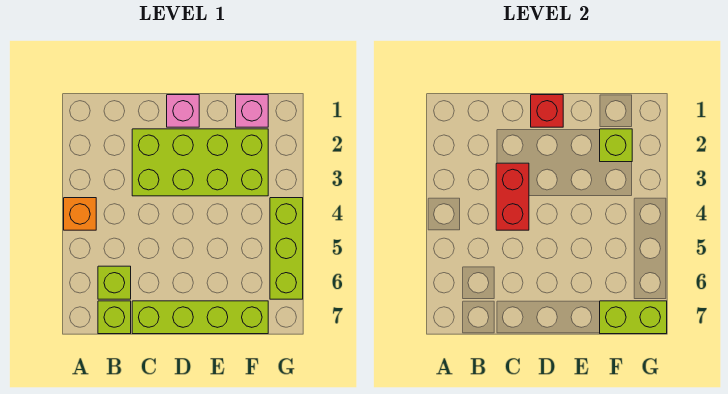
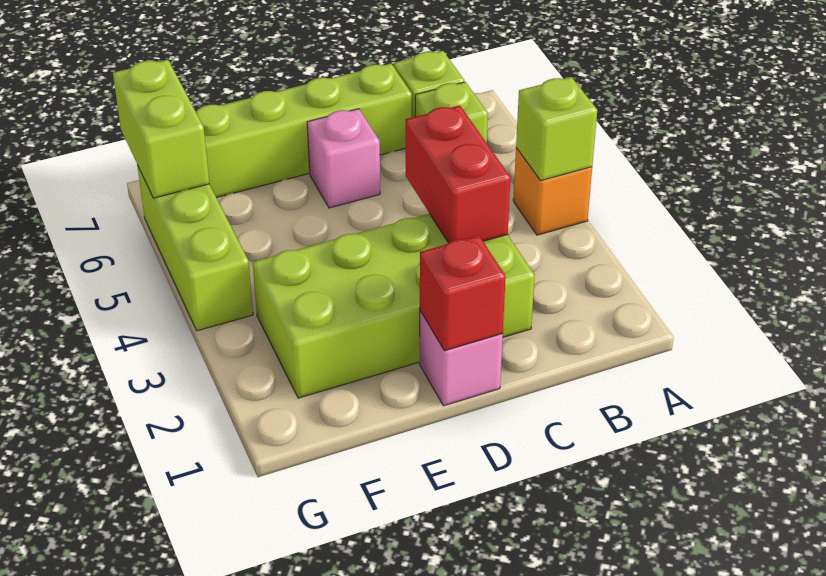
pink brick F1 level 1 -> pink brick D6 level 1
lime brick F2 level 2 -> lime brick A4 level 2
lime brick F7:G7 level 2 -> lime brick G6:G7 level 2

